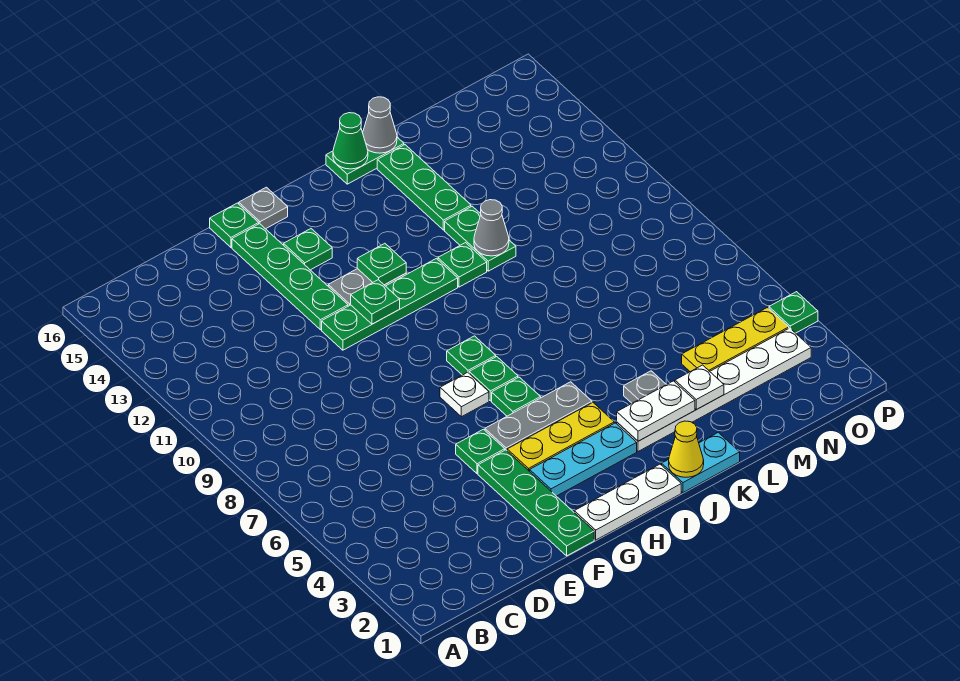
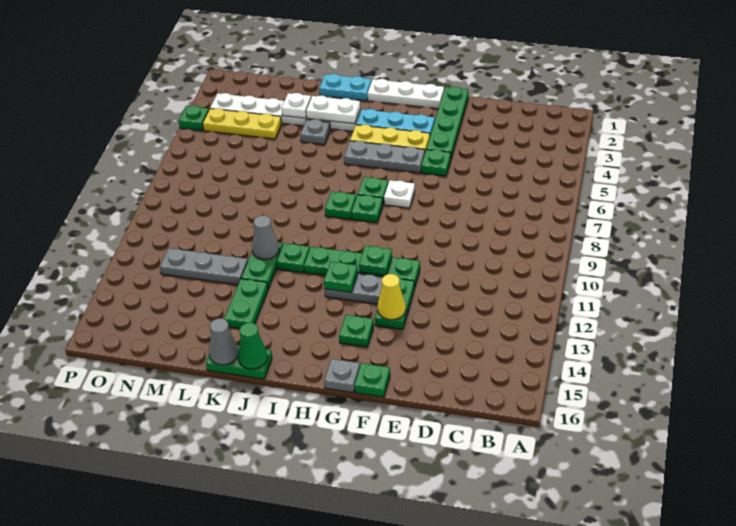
green plate F12:F15 level 1 -> green plate F12:F13 level 1
green plate H6 level 1 -> green plate I8 level 1
yellow cone J1 level 2 -> yellow cone F13 level 2
green plate K13:K15 level 1 -> green plate K13:K14 level 1
none -> grey plate L12:N12 level 1

